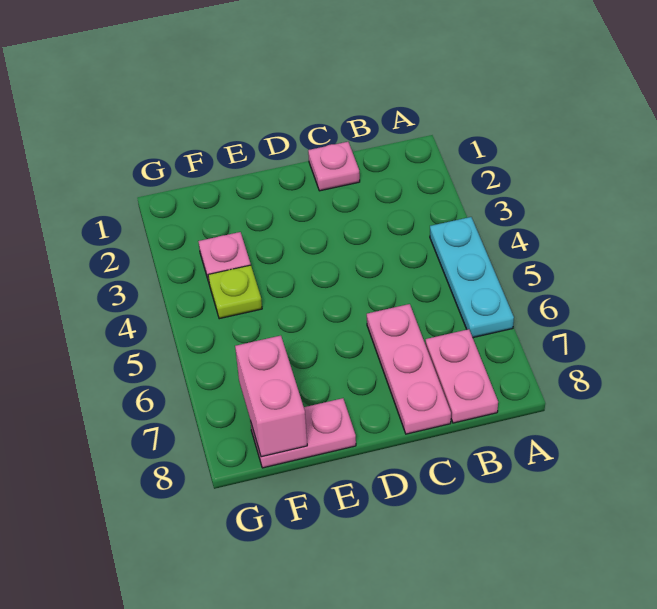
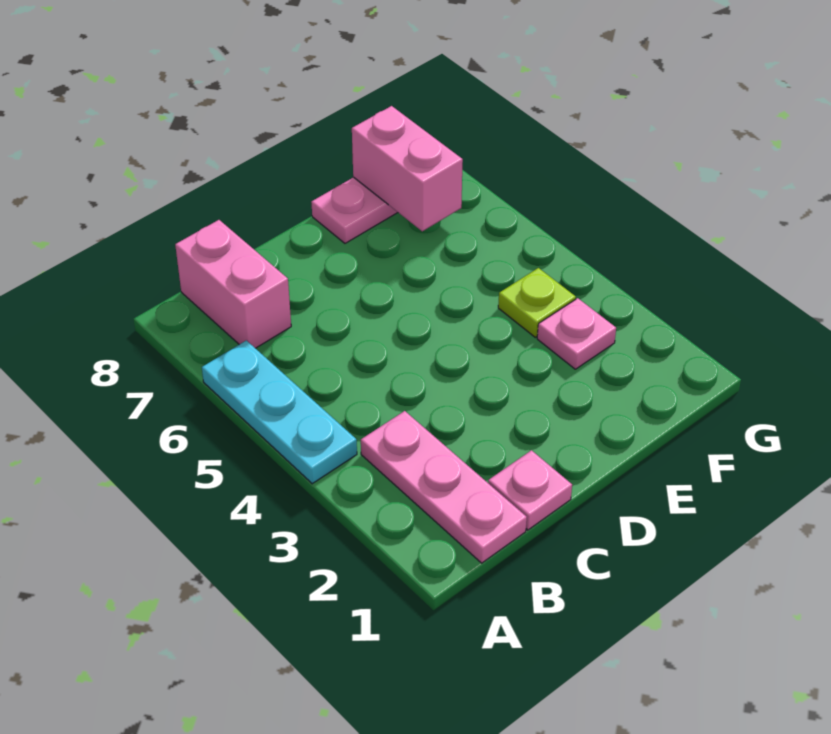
pink plate B7:B8 level 1 -> pink brick B7:B8 level 1
pink plate C6:C8 level 1 -> pink plate B1:B3 level 1

